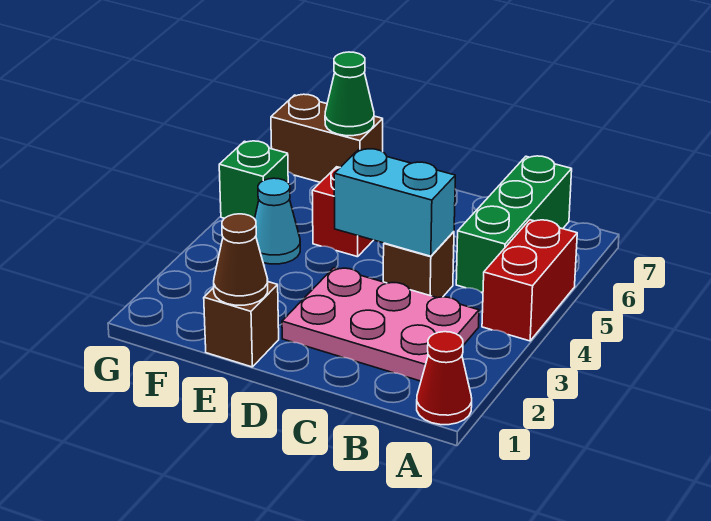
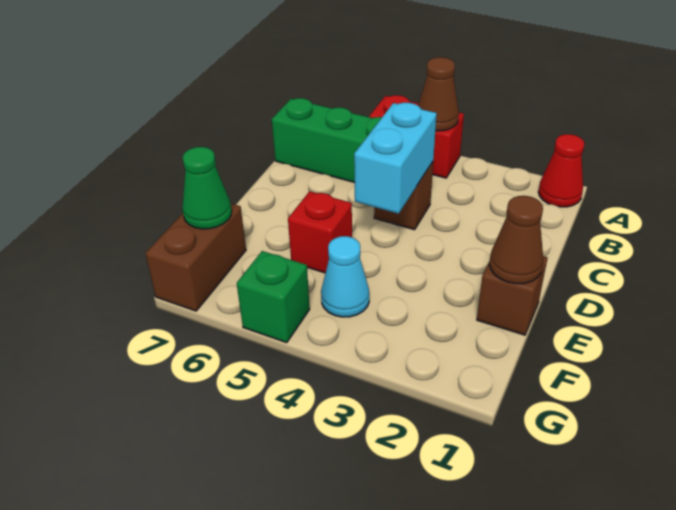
none -> brown cone A4 level 2
pink plate B2:D3 level 1 -> none

